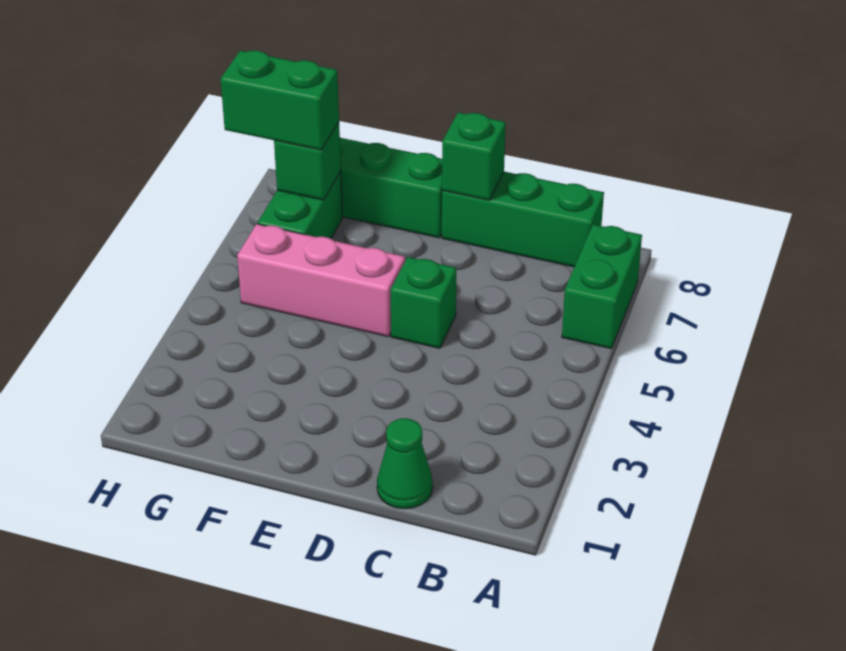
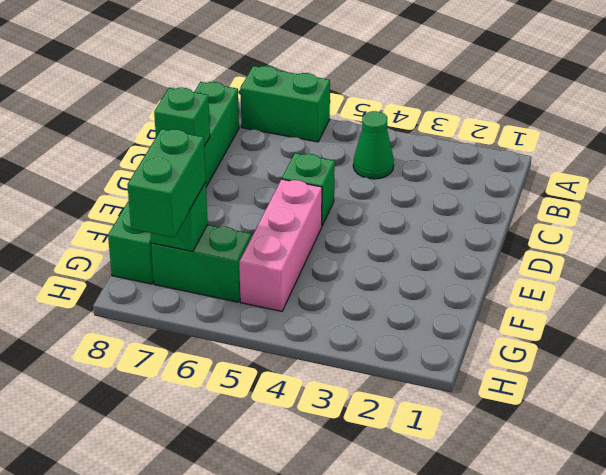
green cone C1 level 1 -> green cone B4 level 1

